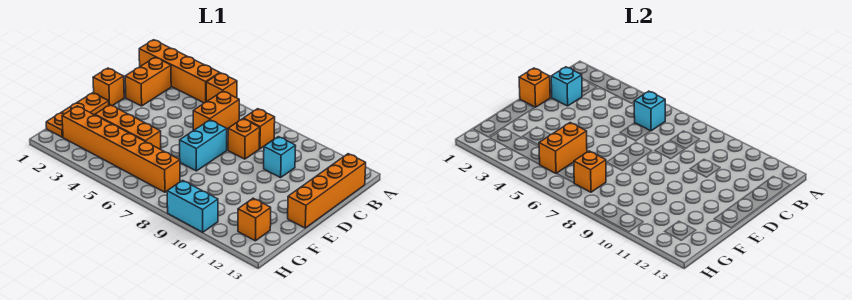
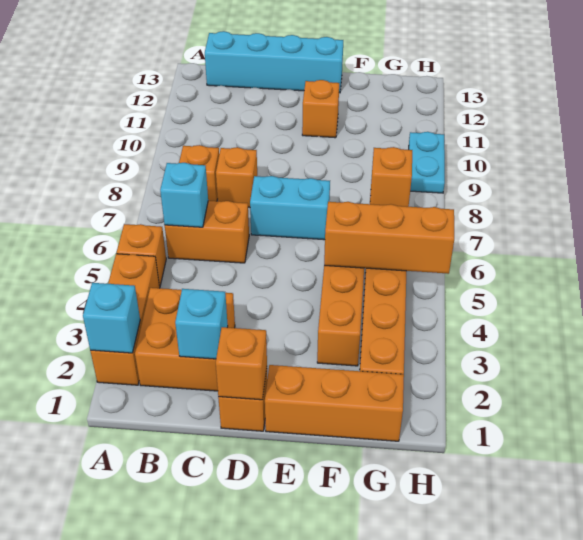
orange brick A1:A4 level 1 -> orange brick A2:A4 level 1
orange brick B2:C2 level 1 -> orange brick B2:C3 level 1
orange brick B13:E13 level 1 -> cyan brick B13:E13 level 1
cyan brick C10 level 1 -> cyan brick A2 level 2
orange plate E1:G1 level 1 -> orange brick E1:G1 level 1
orange brick F5:G5 level 2 -> orange brick F5:H5 level 2
orange brick G12 level 1 -> orange brick E11 level 1
cyan brick H9:H10 level 1 -> cyan plate H9:H10 level 1

